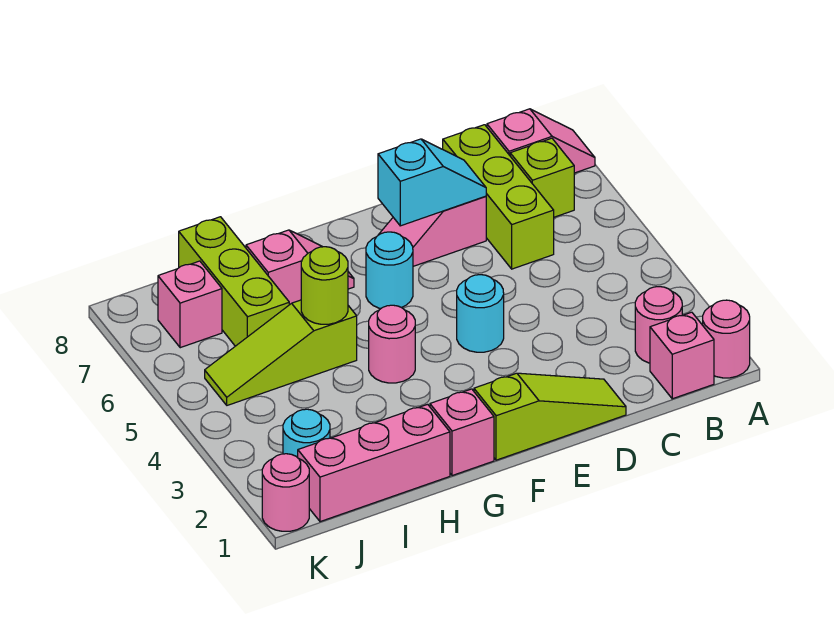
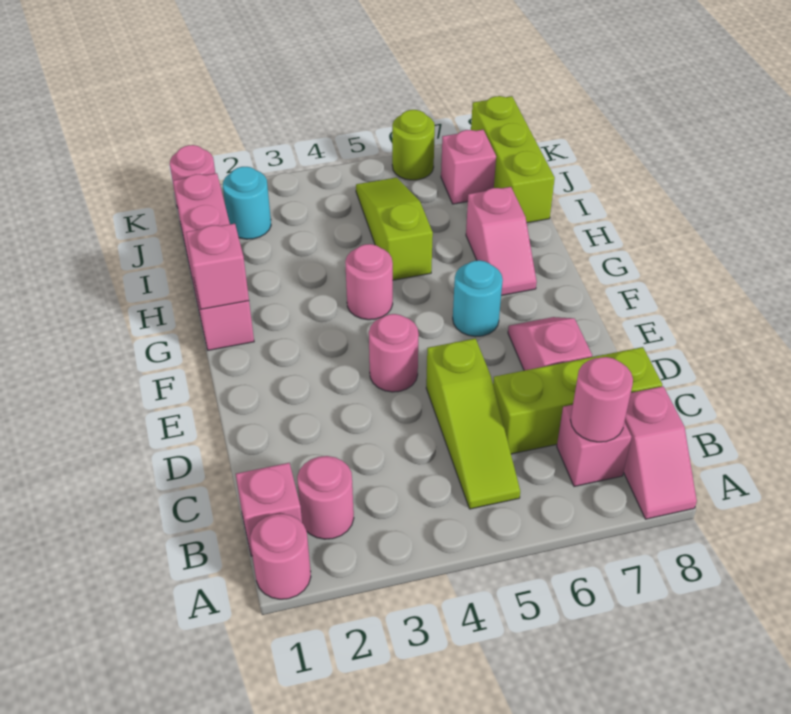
lime brick B7 level 1 -> pink brick B7 level 1
none -> pink round brick B7 level 2
lime slope D1:F1 level 1 top F -> lime slope B5:D5 level 1 top D
cyan slope D7:E7 level 2 top E -> none
cyan round brick E4 level 1 -> pink round brick E4 level 1
none -> pink brick G1 level 2
lime round brick H5 level 2 -> lime round brick K6 level 1
lime brick I6:I8 level 1 -> lime brick I8:K8 level 1

